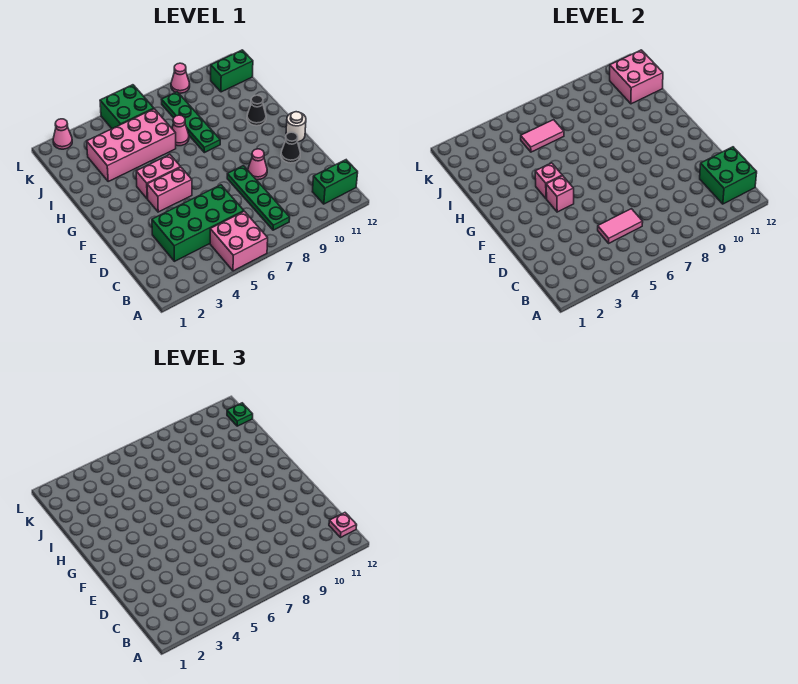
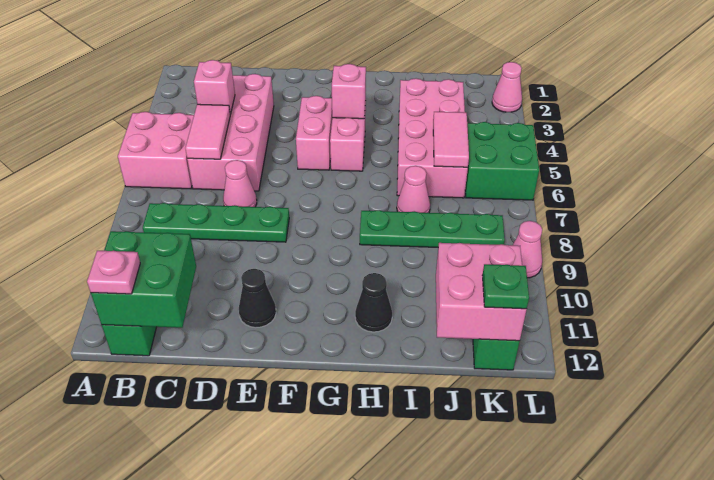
green brick C3:D6 level 1 -> pink brick C3:D6 level 1
pink cone E9 level 1 -> pink cone D7 level 1
pink brick F4 level 2 -> pink brick C4 level 2
white round brick F12 level 1 -> none

